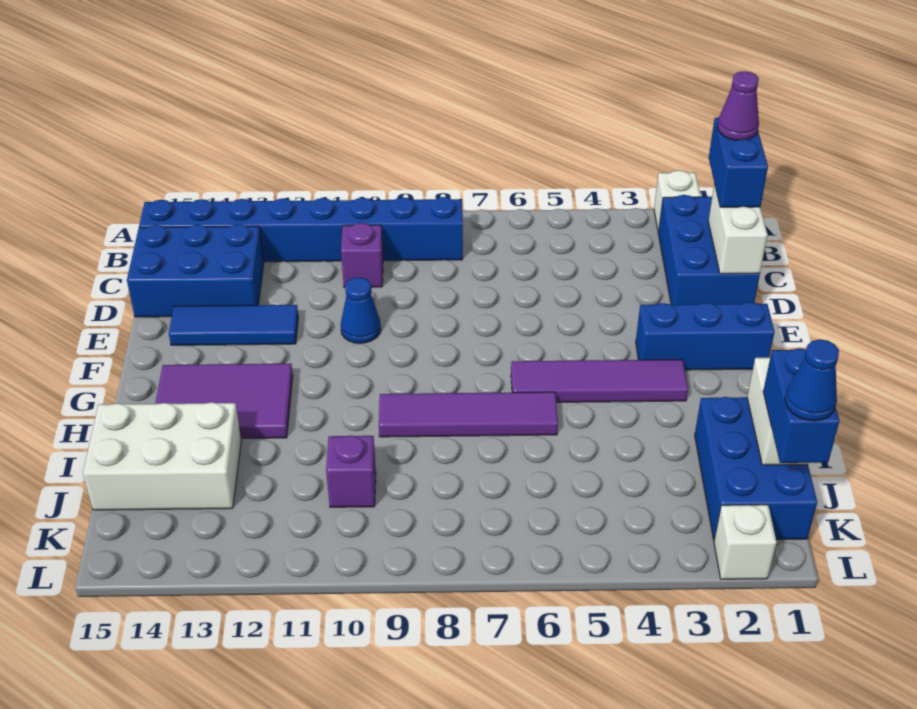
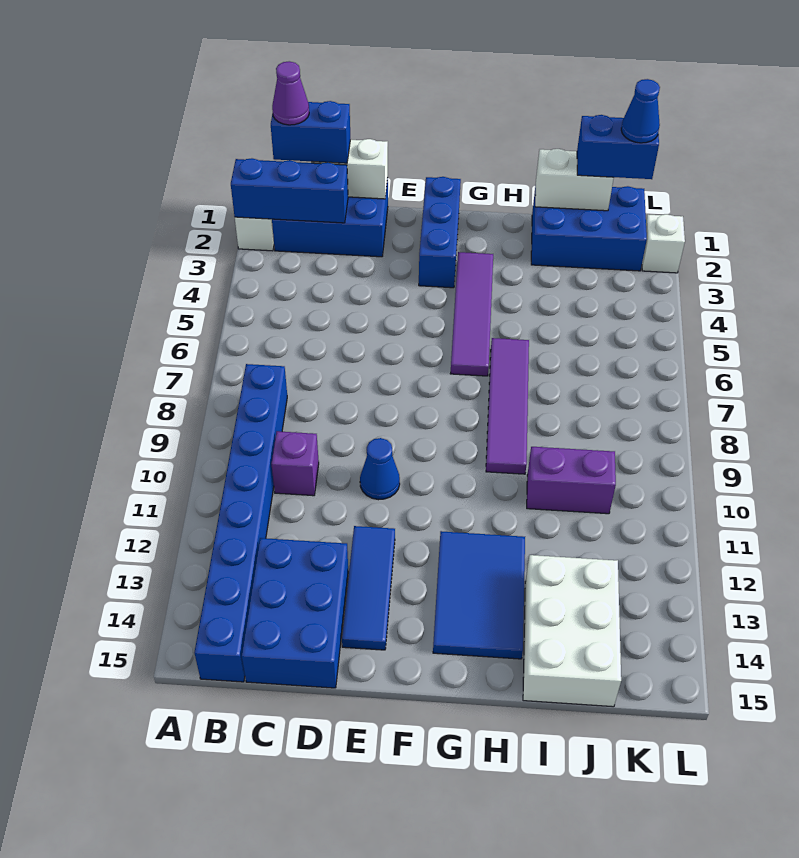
none -> blue brick A2:C2 level 2
purple tile G12:H14 level 1 -> blue tile G12:H14 level 1
purple brick J10 level 1 -> purple brick I10:J10 level 1

